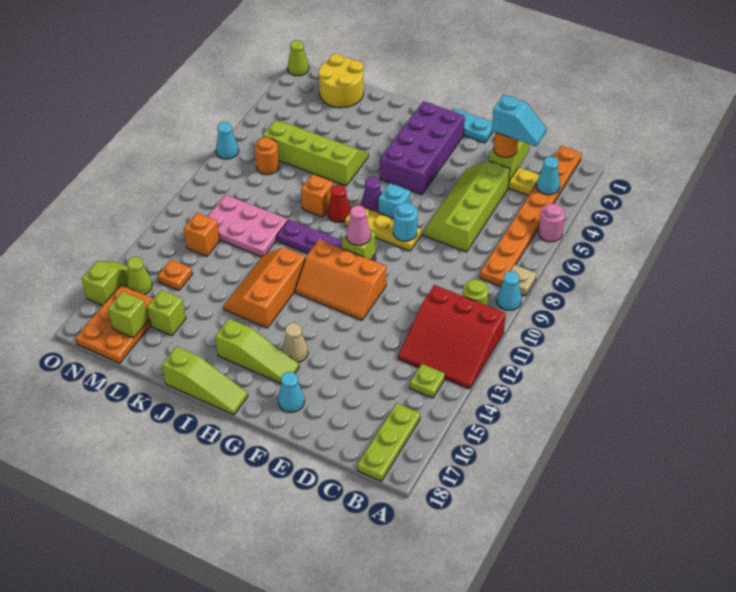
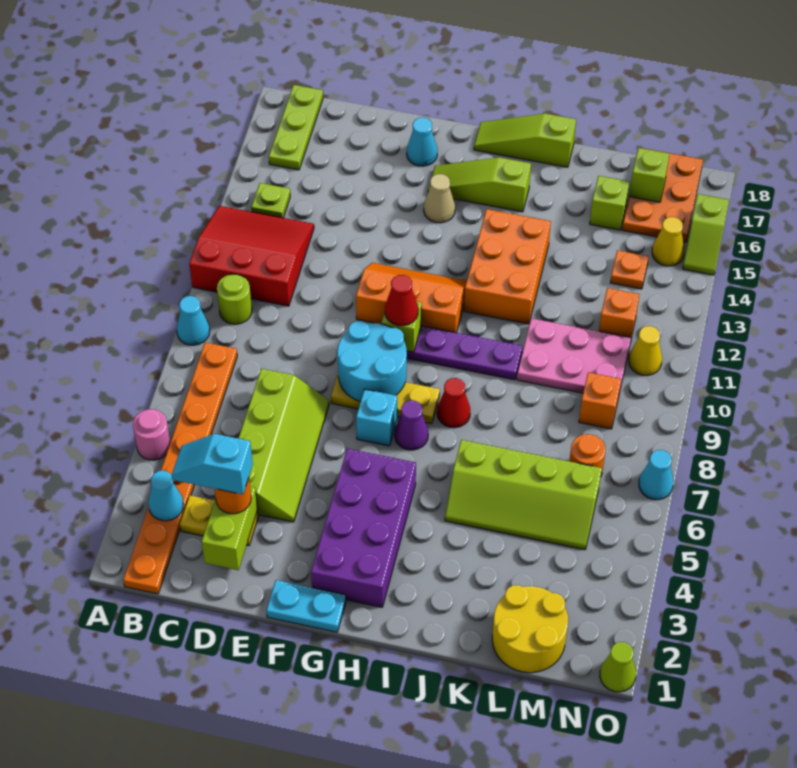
tan plate A8 level 1 -> none
cyan round brick F8 level 2 -> cyan round brick F8:G9 level 2
pink cone G10 level 3 -> red cone G10 level 3
orange slope I12:J14 level 1 top I -> orange brick I12:J14 level 1
orange brick J8 level 1 -> orange brick M9 level 1
none -> yellow cone N11 level 1
lime cone N15 level 1 -> yellow cone N15 level 1

